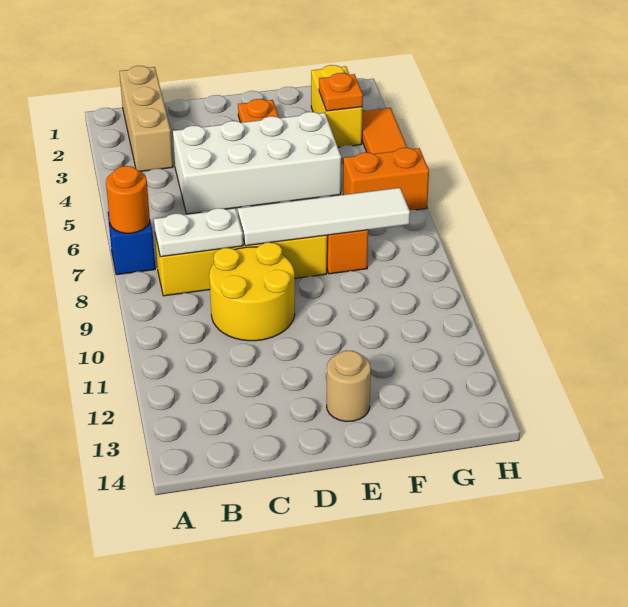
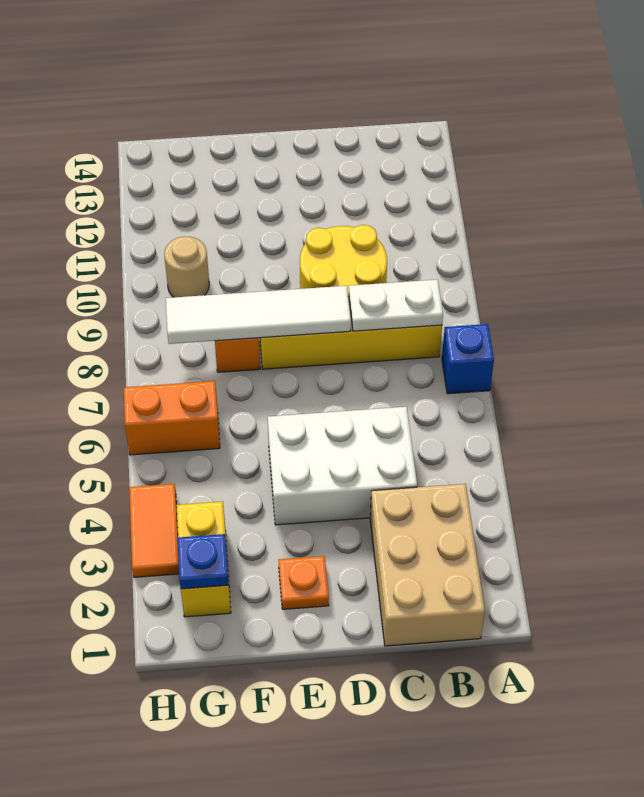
orange round brick A7 level 2 -> none
tan brick B1:B3 level 1 -> tan brick B1:C3 level 1
white brick C4:F5 level 1 -> white brick C4:E5 level 1
tan round brick E13 level 1 -> tan round brick G10 level 1
none -> blue plate G2 level 2
orange plate G3 level 2 -> none

